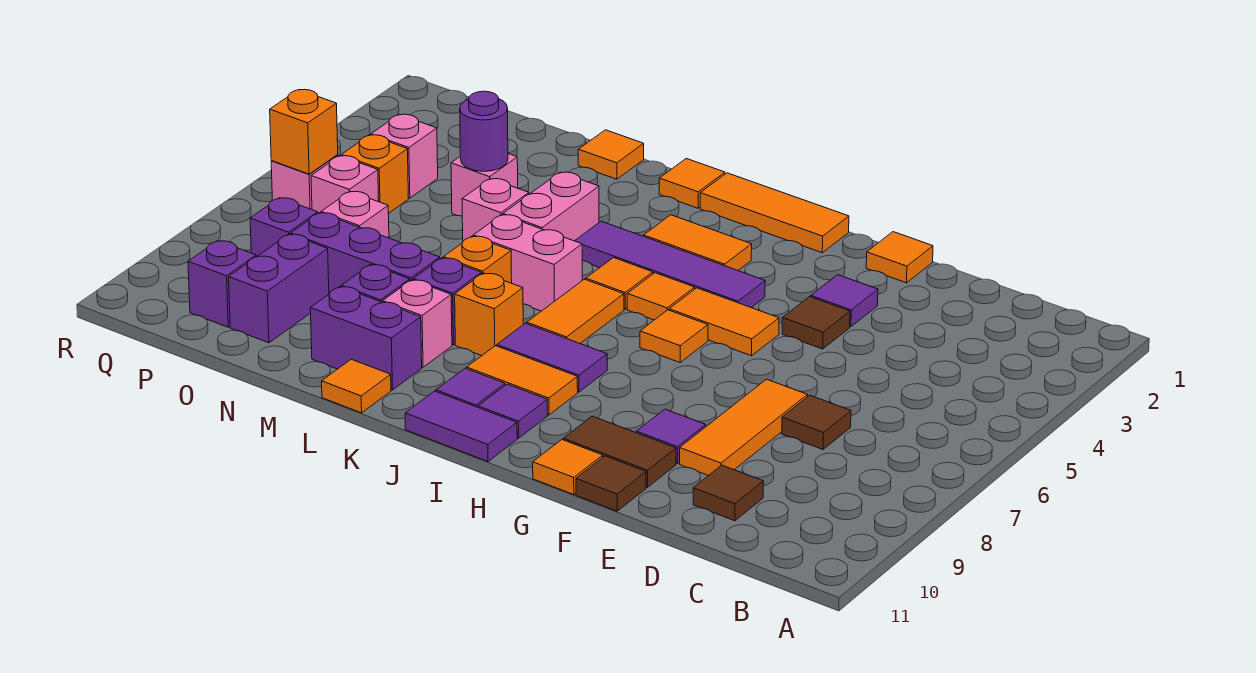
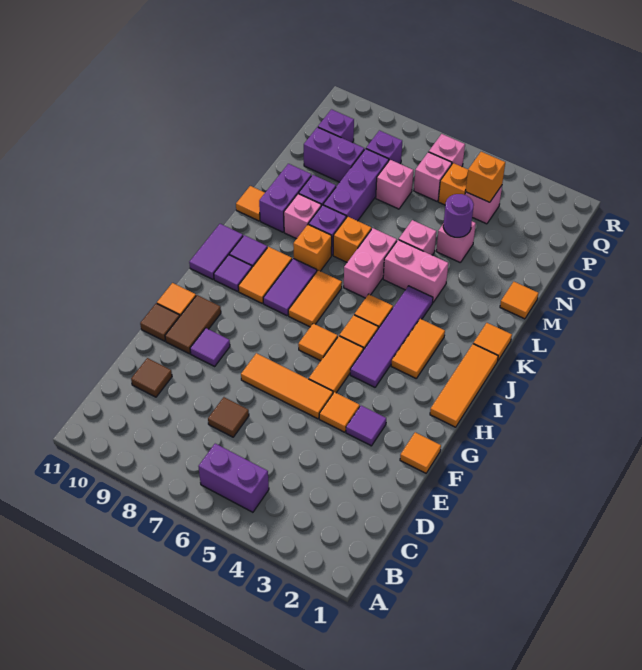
none -> purple brick B5:B6 level 1
orange tile E7:E9 level 1 -> orange tile F5:F7 level 1
brown tile F4 level 1 -> orange tile F4 level 1
orange tile J6:J7 level 1 -> orange tile I7:J7 level 1
orange brick Q6 level 2 -> orange brick P4 level 2

